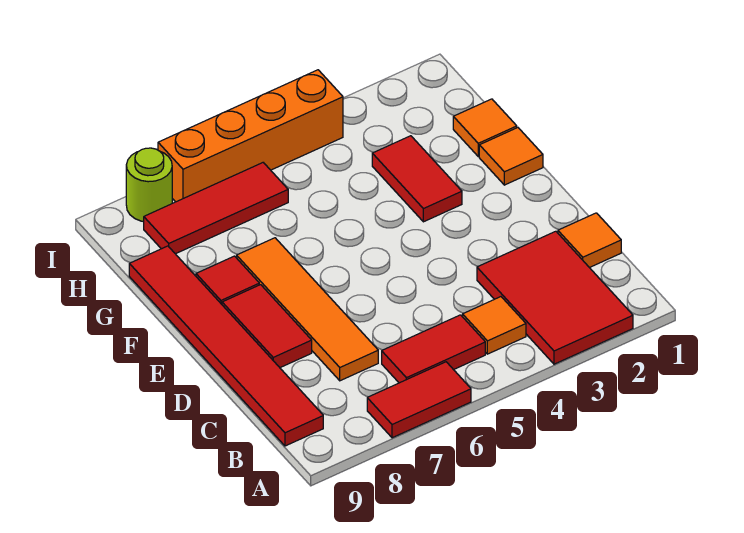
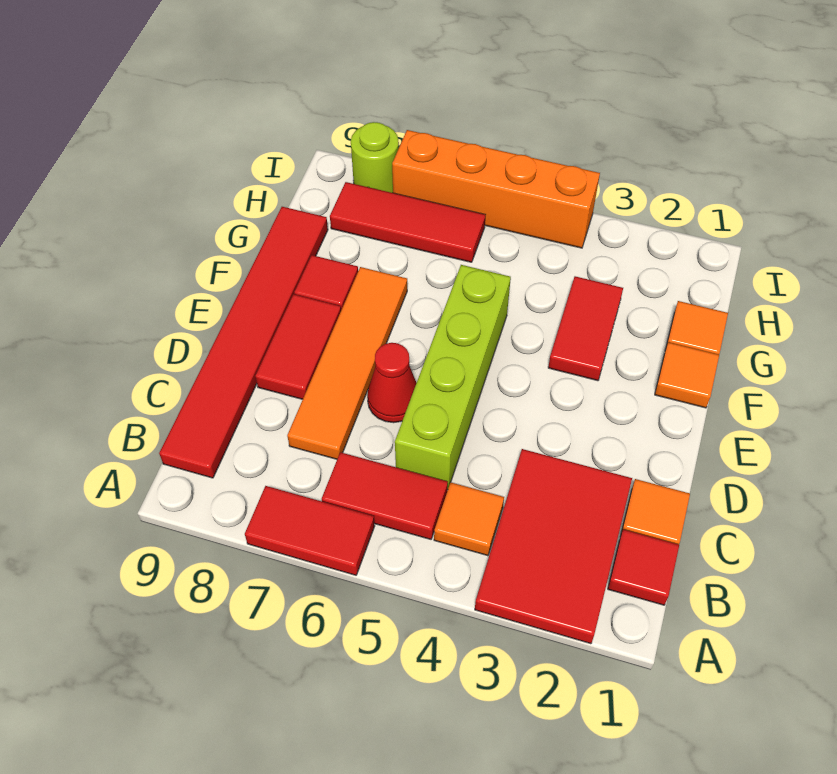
none -> red tile B1 level 1
none -> lime brick C5:F5 level 1
none -> red cone D6 level 1

